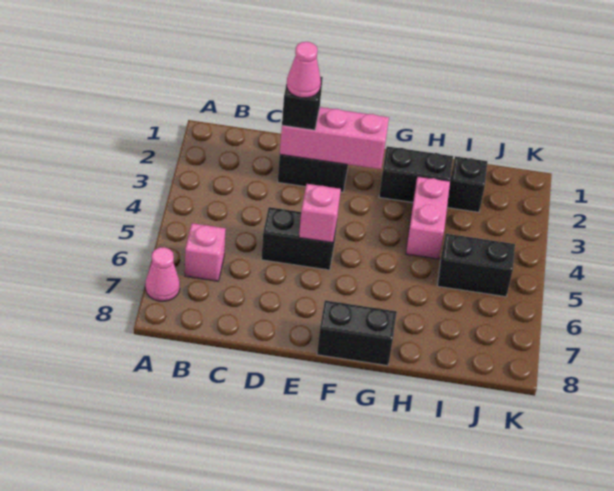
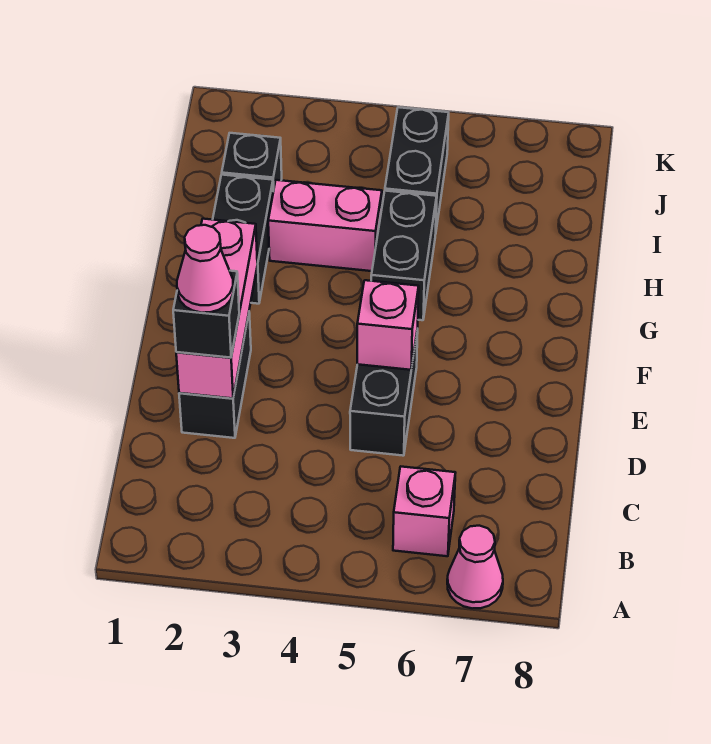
black brick F8:G8 level 1 -> black brick G5:H5 level 1

